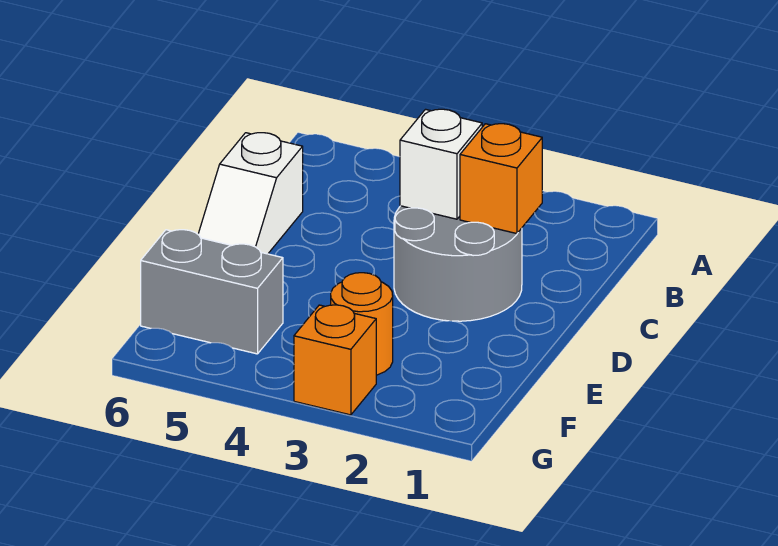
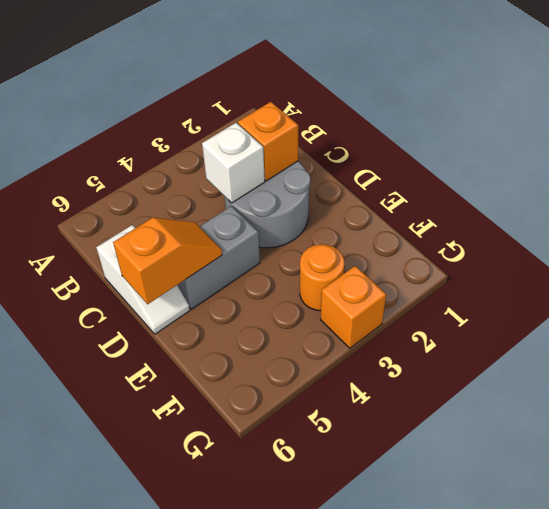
none -> orange slope D5:D6 level 2 top 6
grey brick F5:F6 level 1 -> grey brick D4:D5 level 1

